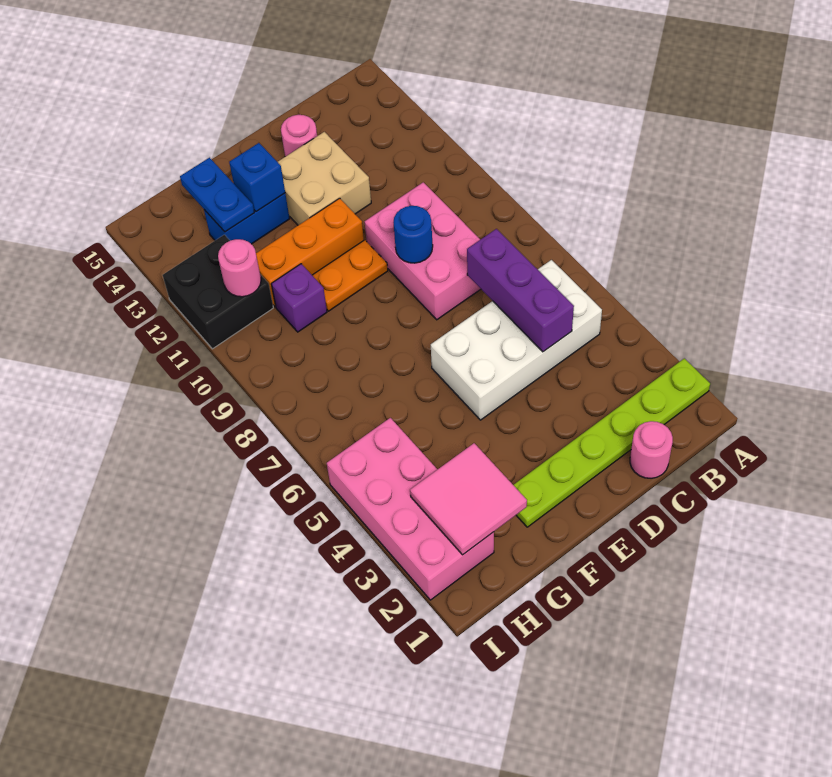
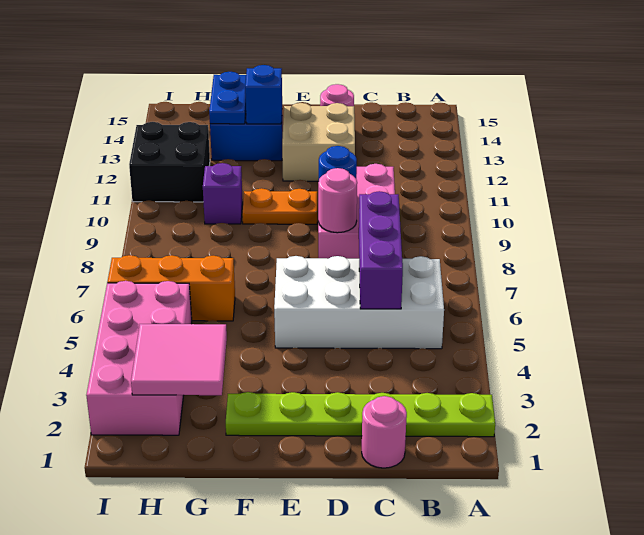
orange brick E11:G11 level 1 -> orange brick G6:I6 level 1
pink round brick H11 level 2 -> pink round brick D8 level 2

